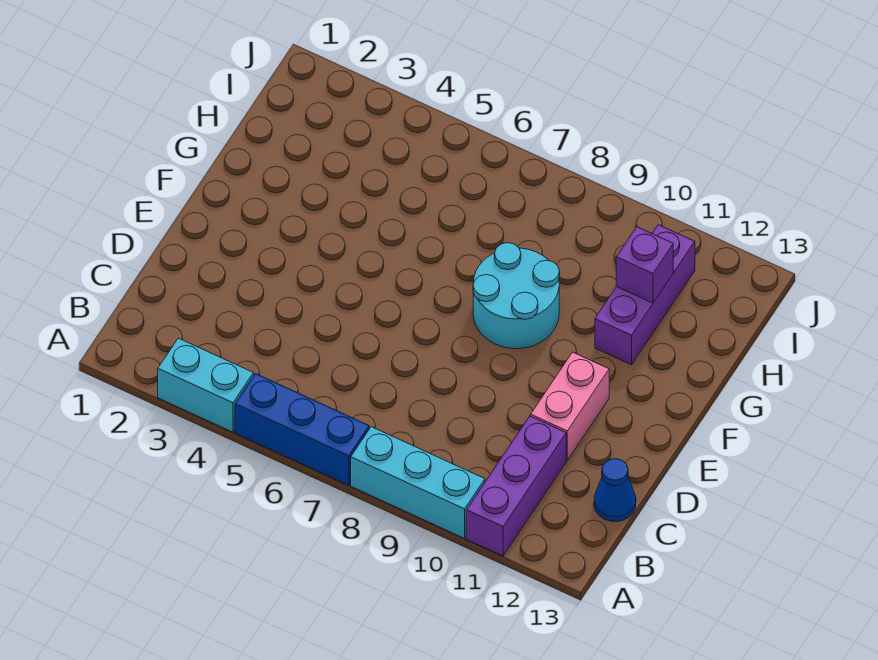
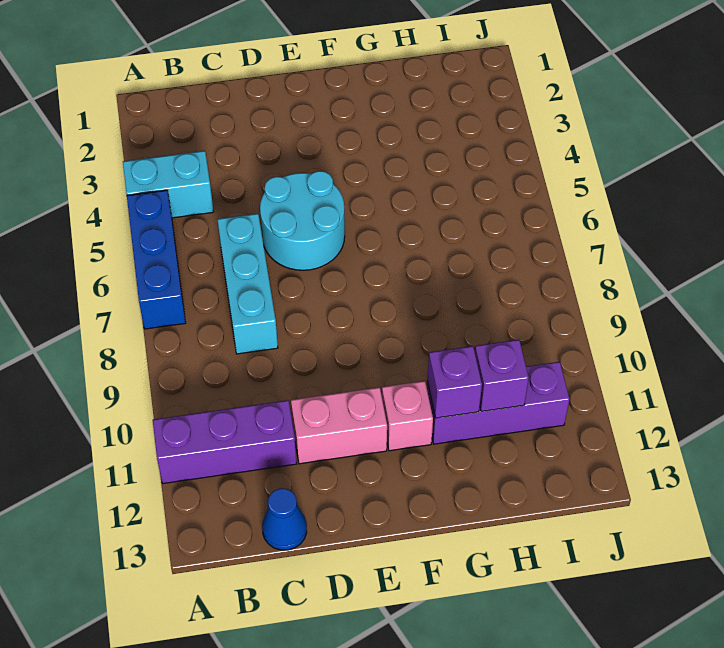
cyan brick A3:A4 level 1 -> cyan brick A4:B4 level 1
cyan brick A8:A10 level 1 -> cyan brick C6:C8 level 1
cyan round brick F8:G9 level 1 -> cyan round brick D5:E6 level 1
none -> pink brick F11 level 1
none -> purple brick G11 level 2

